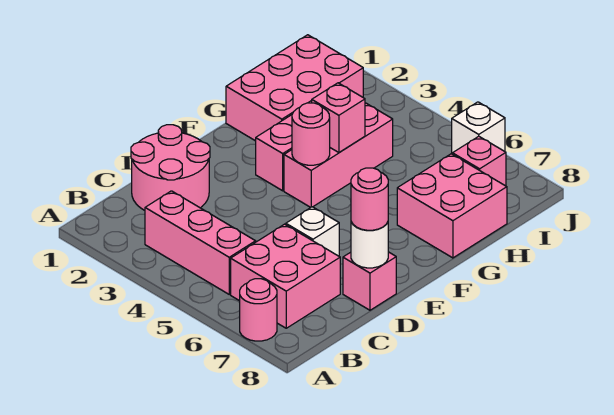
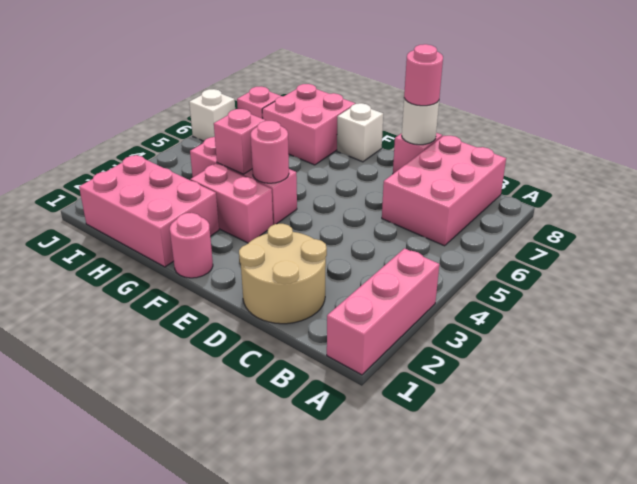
pink round brick A7 level 1 -> pink round brick F1 level 1
pink brick B3:B5 level 1 -> pink brick A1:A3 level 1
pink brick B6:C7 level 1 -> pink brick B6:C8 level 1
pink round brick C1:D2 level 1 -> tan round brick C1:D2 level 1
white brick D6 level 1 -> white brick F8 level 1

